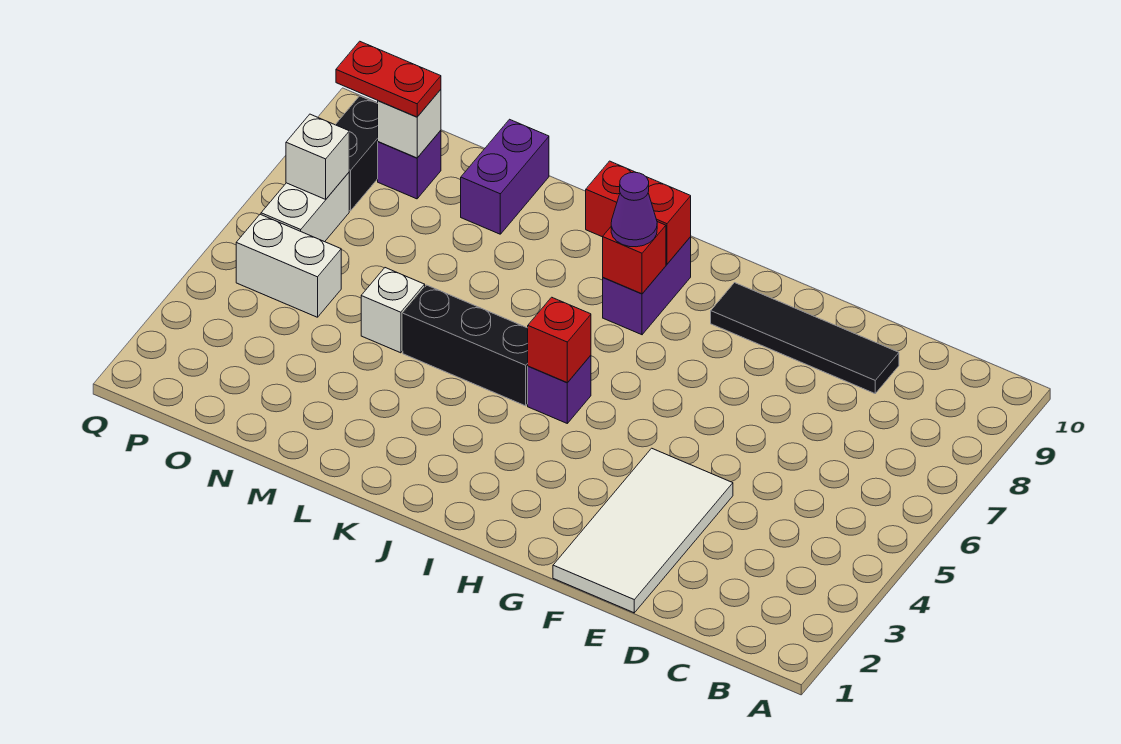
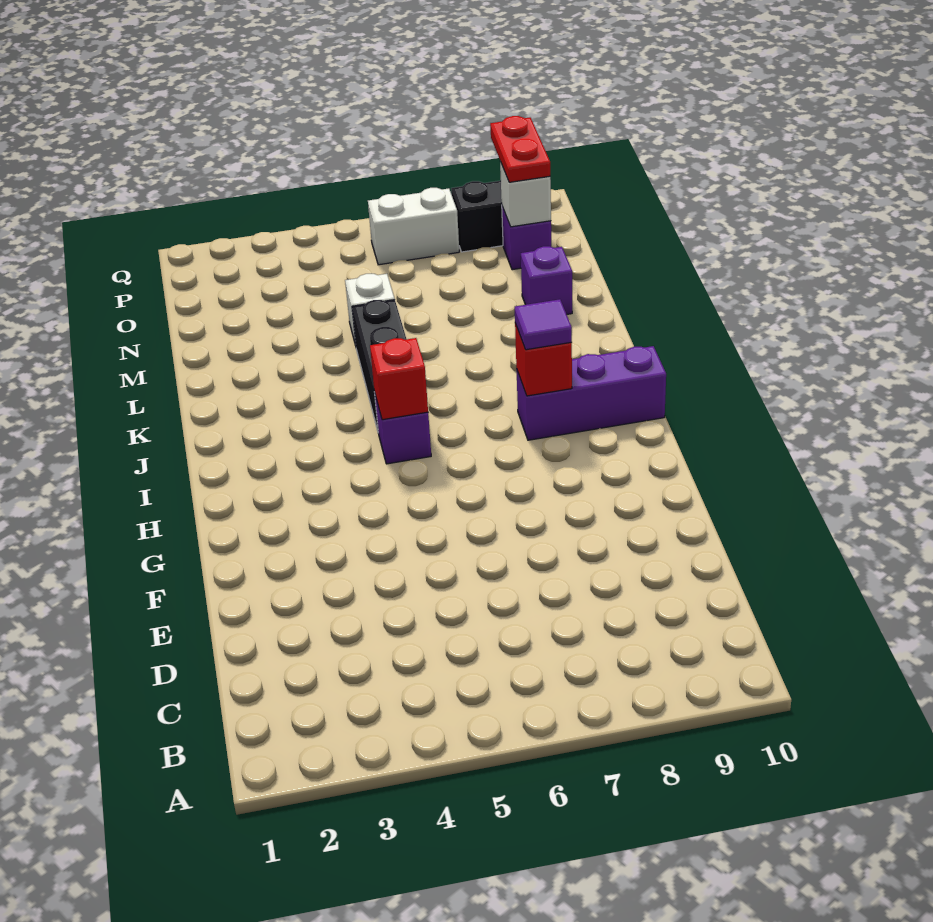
black tile D9:G9 level 1 -> none
white tile E1:F4 level 1 -> none
purple brick I8:I9 level 1 -> purple brick I8:I10 level 1
purple cone I8 level 3 -> purple tile I8 level 3
red brick I9:J9 level 2 -> none
purple brick M9:M10 level 1 -> purple brick M9 level 1
white brick O5:P5 level 1 -> none
white brick P7 level 2 -> none

